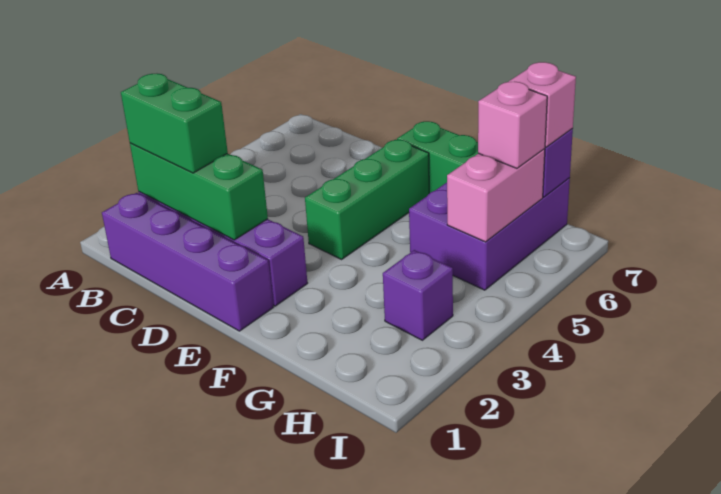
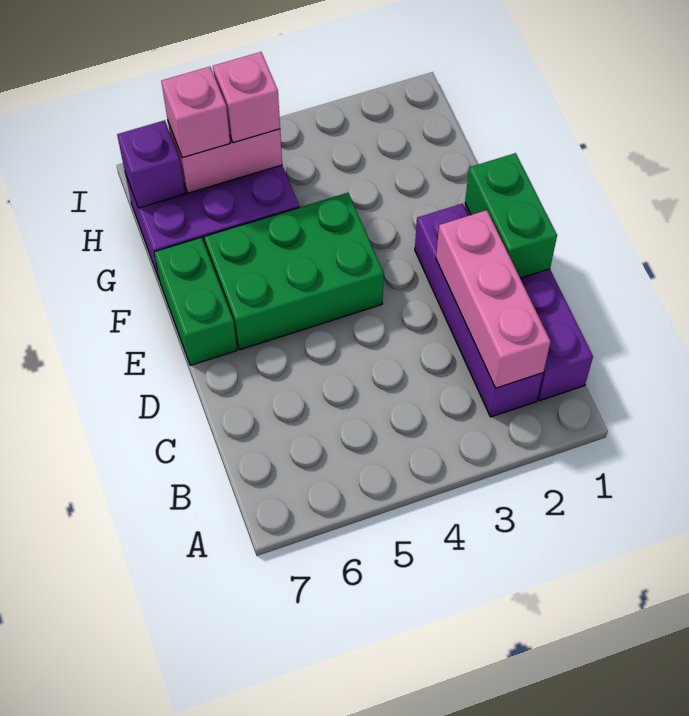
green brick B2:D2 level 2 -> pink brick B2:D2 level 2
green brick B2:C2 level 3 -> green brick D1:E1 level 2
green brick E4:E6 level 1 -> green brick E4:F6 level 1
purple brick H3 level 1 -> none
pink brick H7 level 3 -> pink brick H5 level 3

